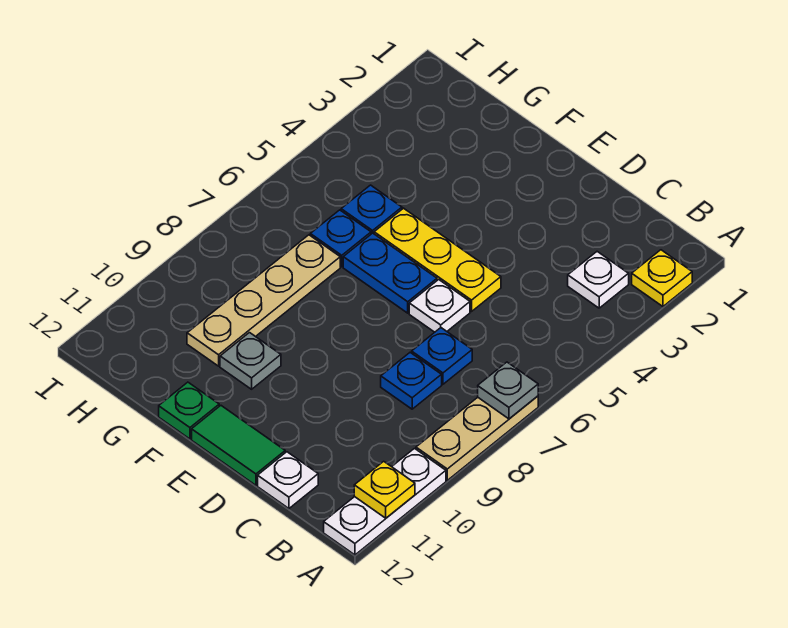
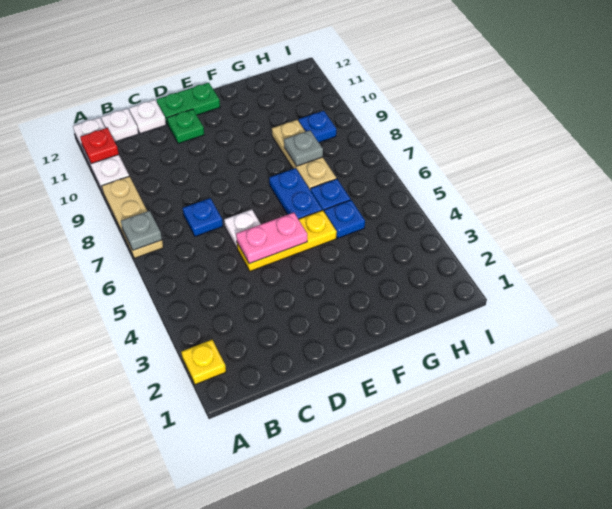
yellow plate A11 level 2 -> red plate A11 level 2
white plate B3 level 1 -> white plate B12 level 1
blue plate C8 level 1 -> blue plate H9 level 1
none -> pink plate D5:E5 level 2
green tile D12:E12 level 1 -> green plate D12:E12 level 1
blue plate E6:F6 level 1 -> blue plate F6:F7 level 1
grey plate F10 level 1 -> grey plate G8 level 2
green plate F12 level 1 -> green plate D11 level 1
tan plate G7:G10 level 1 -> tan plate G7:G9 level 1

